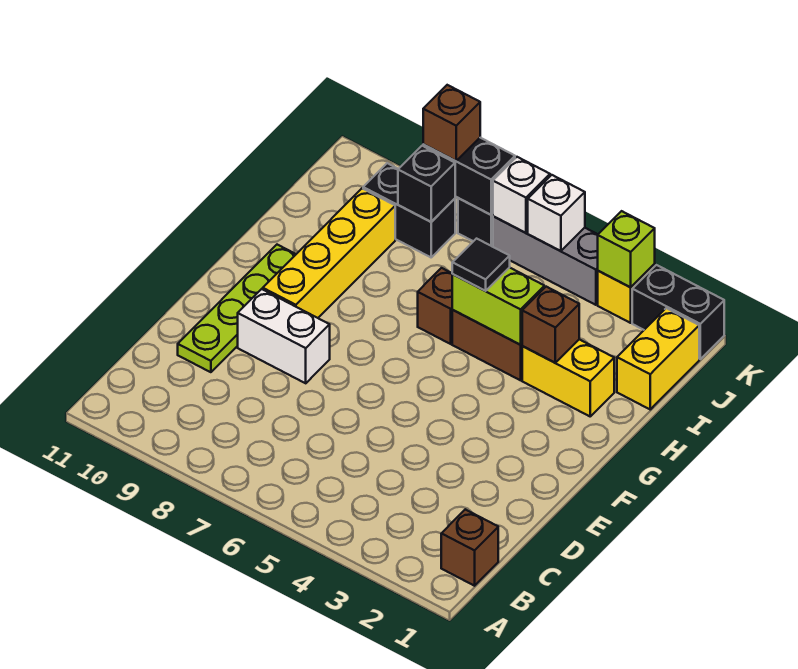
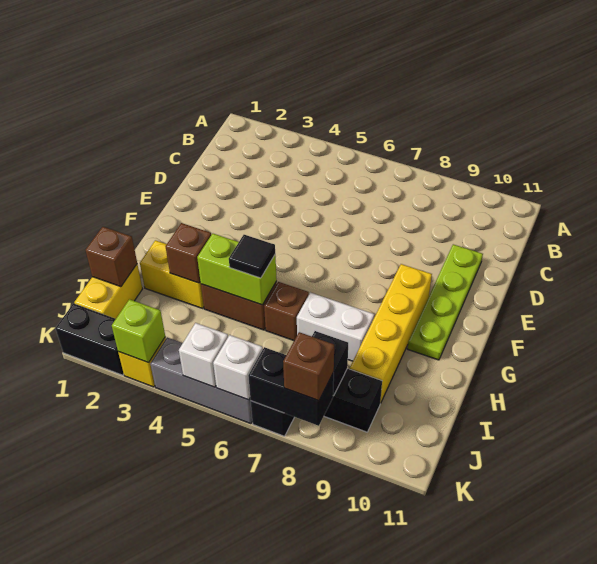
brown brick B1 level 1 -> brown brick I1 level 2
white brick E8:E9 level 1 -> white brick H7:H8 level 1

